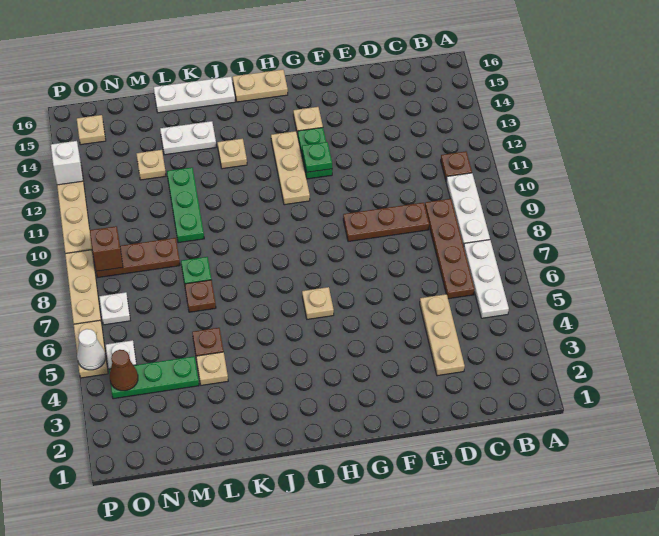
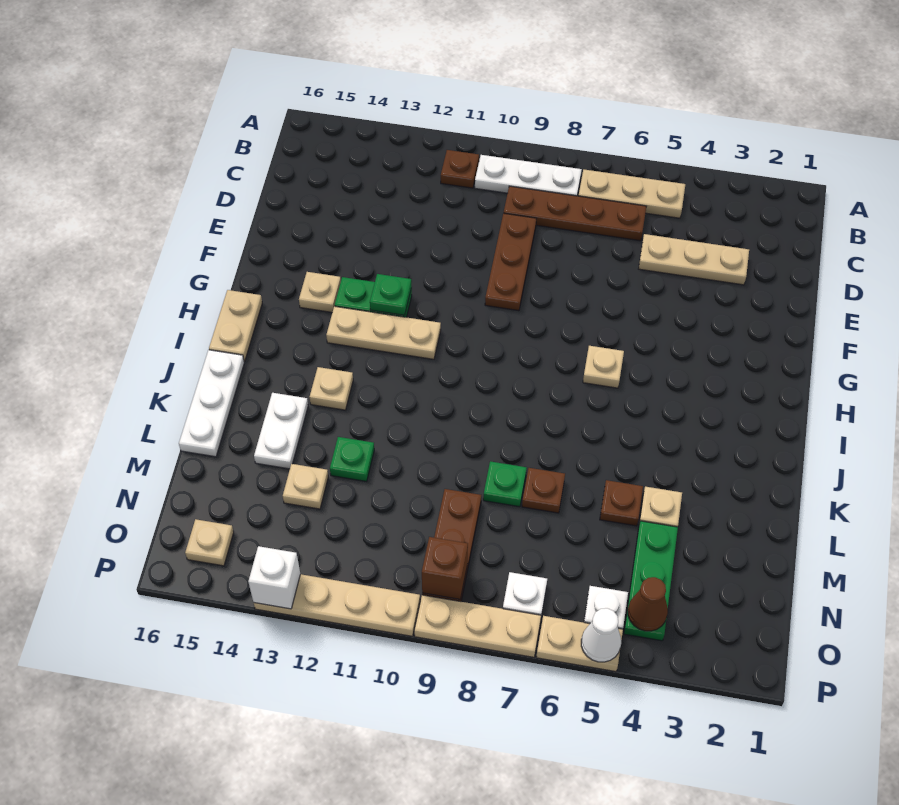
white plate B5:B7 level 1 -> tan plate B5:B7 level 1
green plate L10:L12 level 1 -> green plate L12 level 1

